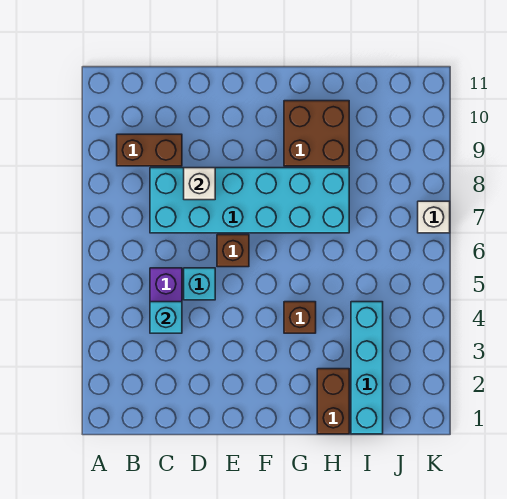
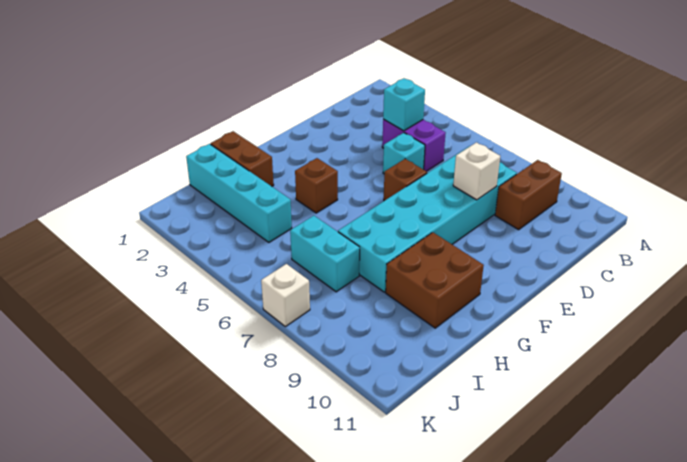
none -> cyan brick I6:I7 level 1

